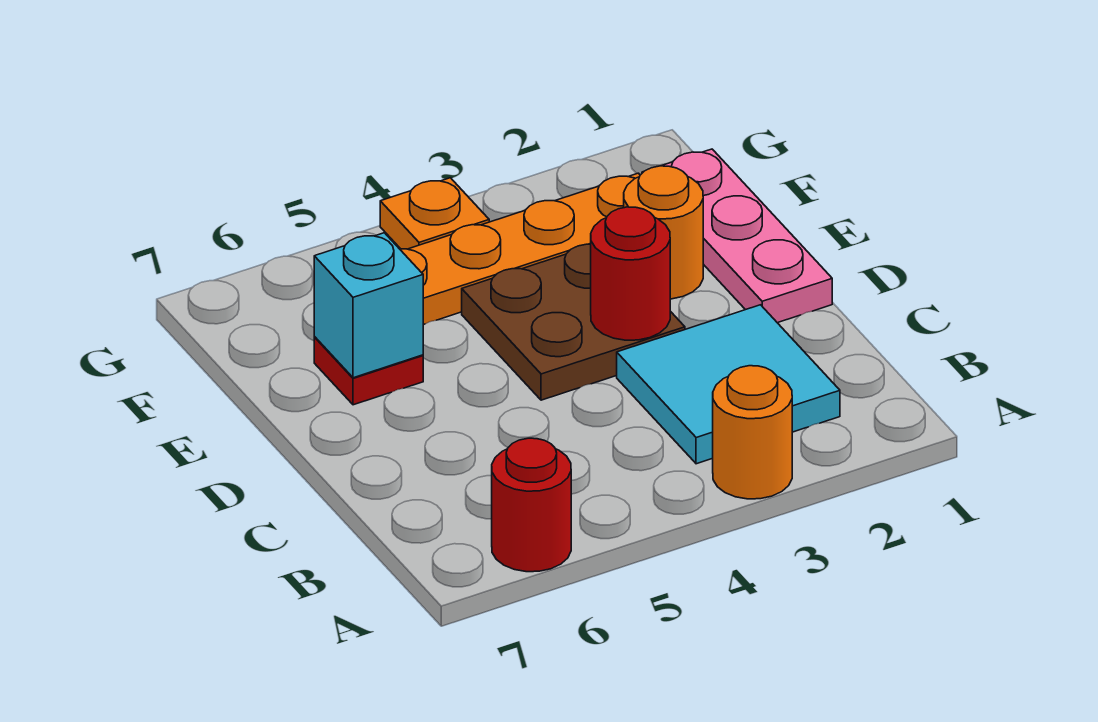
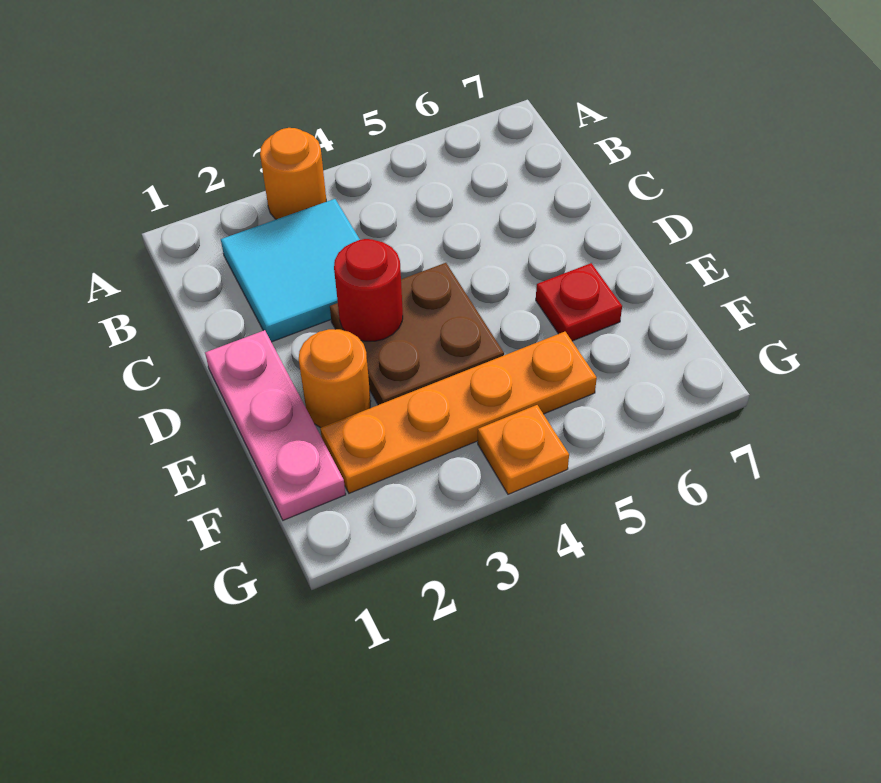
red round brick A6 level 1 -> none
cyan brick E6 level 2 -> none

